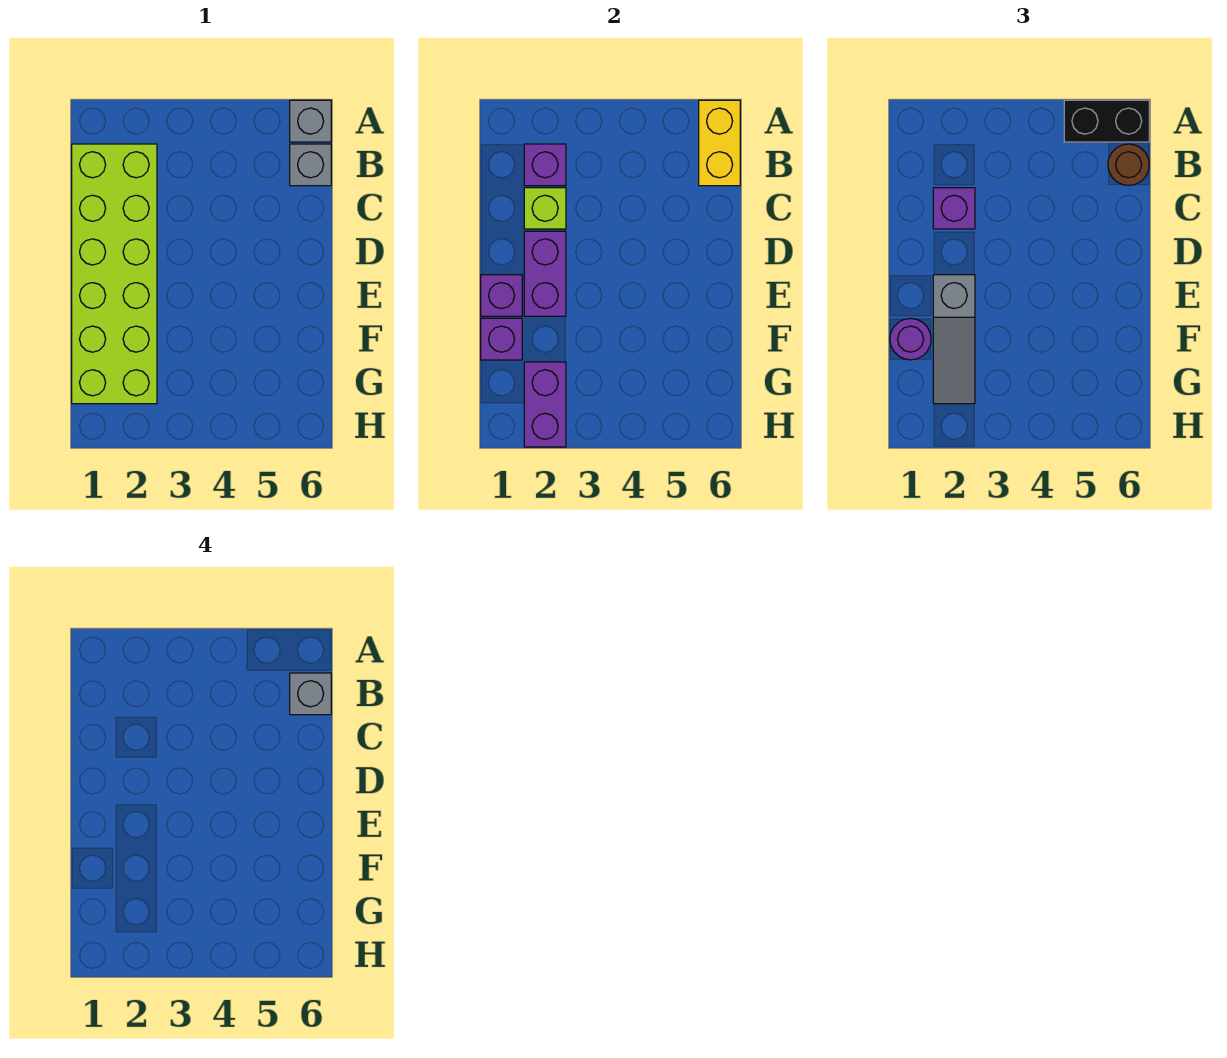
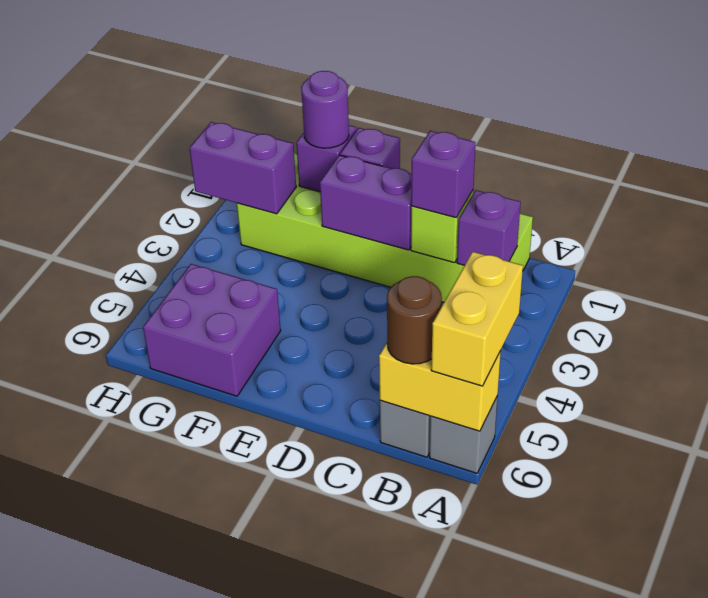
black brick A5:A6 level 3 -> yellow brick A5:A6 level 3
grey brick B6 level 4 -> none
grey slope E2:G2 level 3 top E -> none
none -> purple brick F5:G6 level 1

